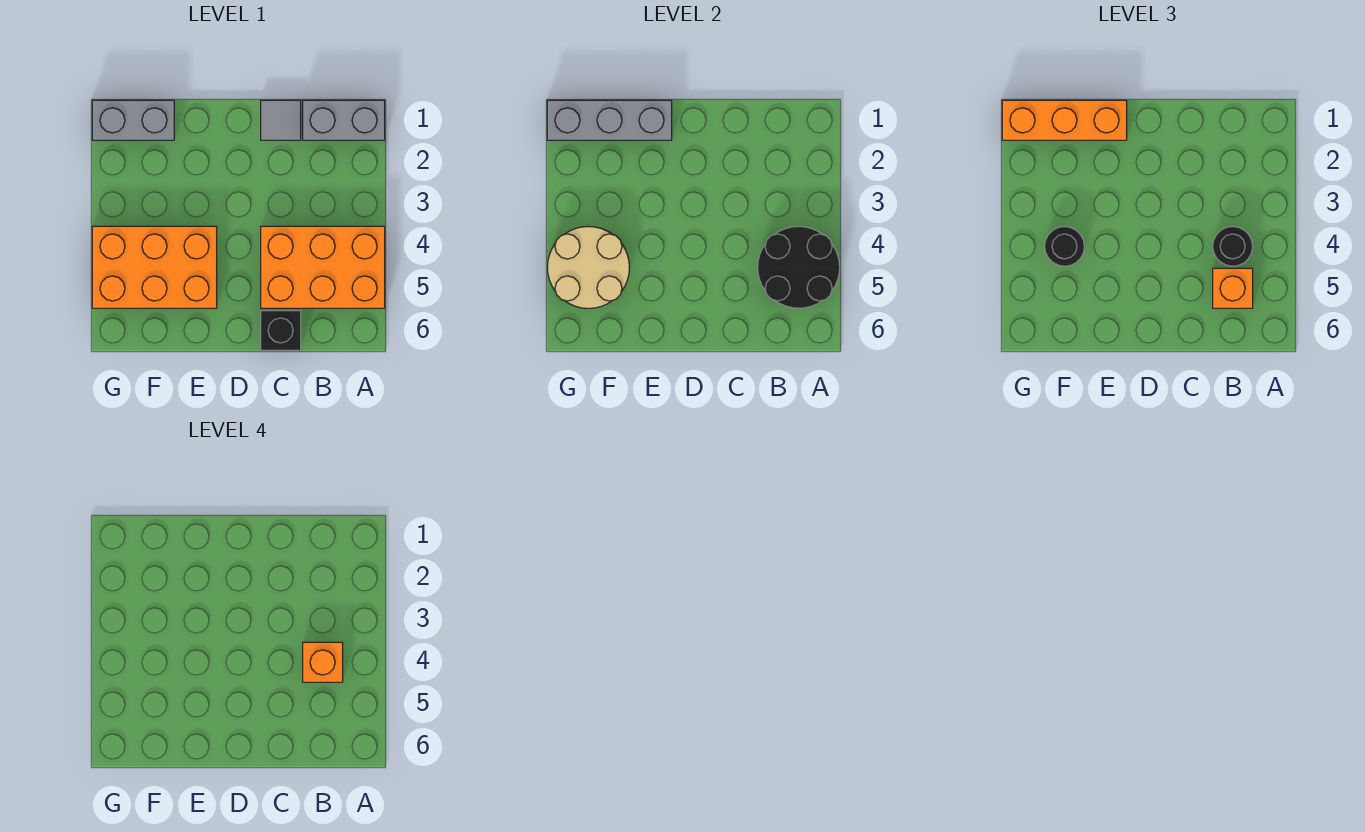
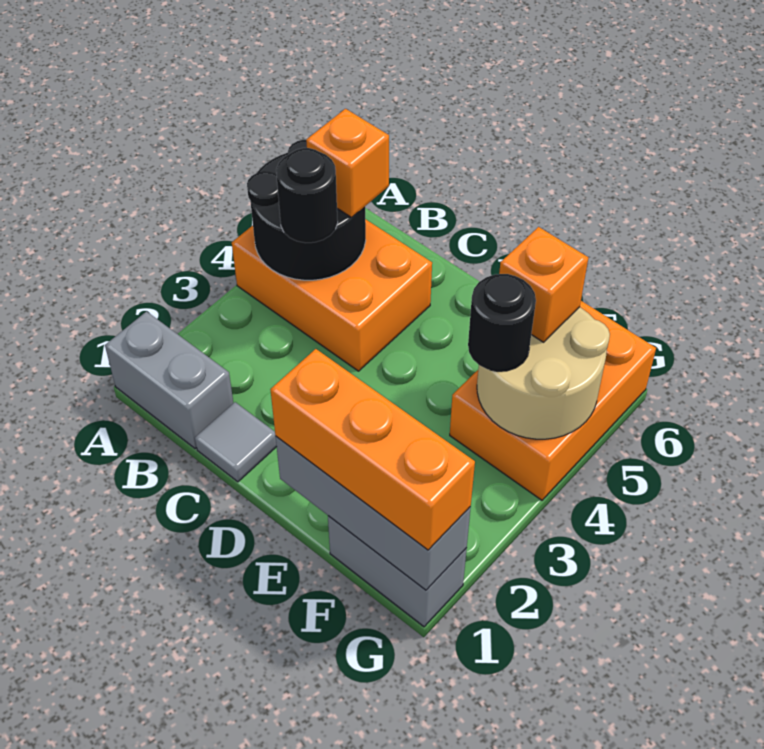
orange brick B4 level 4 -> orange brick F5 level 3
black brick C6 level 1 -> none
orange brick E4:G5 level 1 -> orange brick F4:G6 level 1

